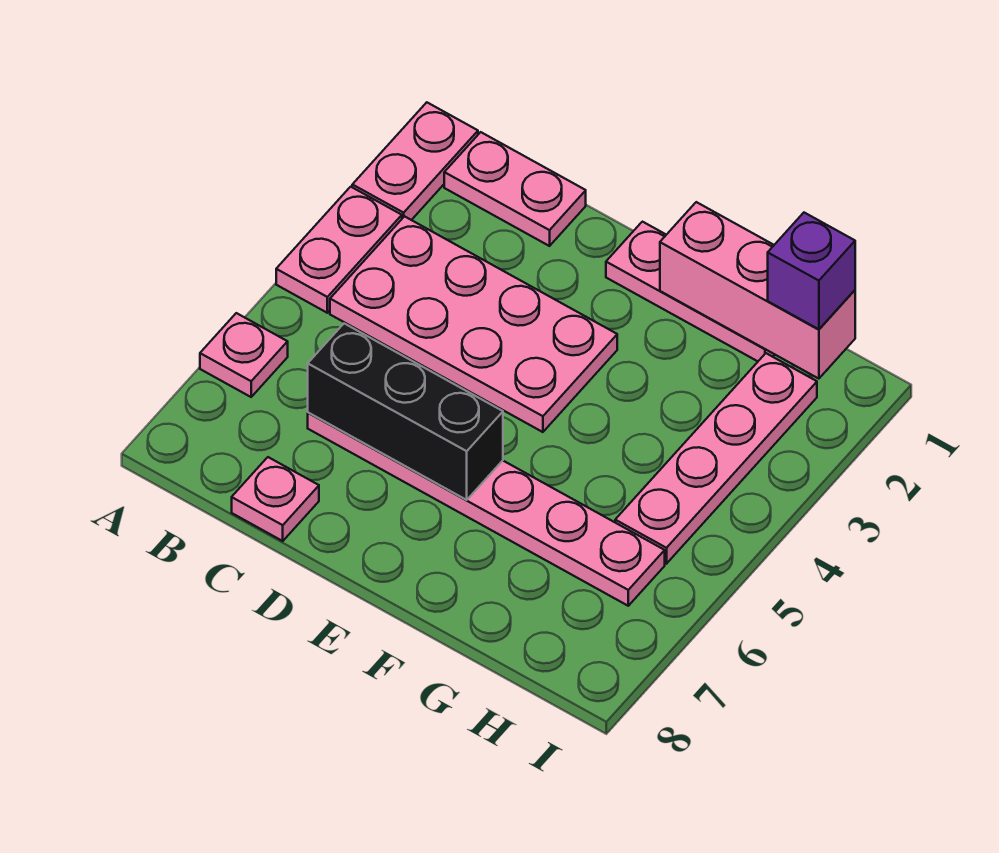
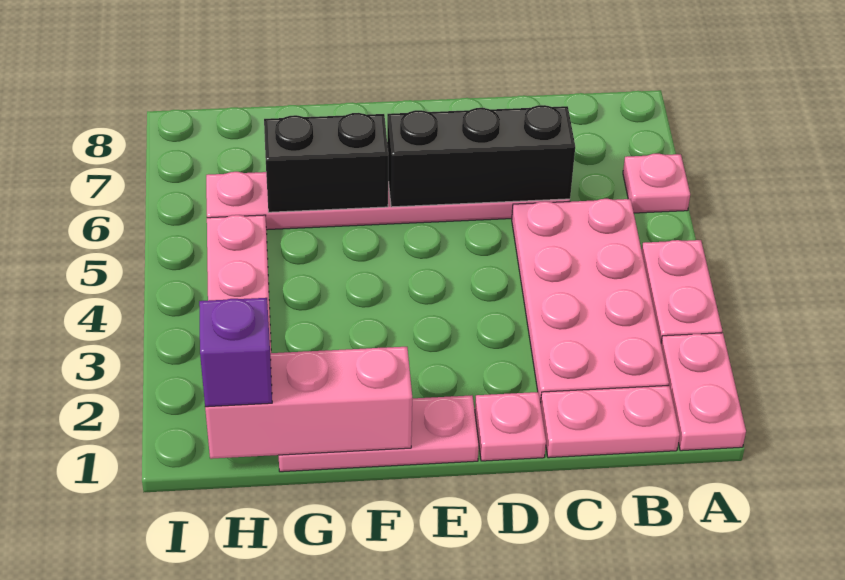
pink plate B3:E4 level 1 -> pink plate B2:C5 level 1
pink plate C8 level 1 -> pink plate D1 level 1
none -> black brick F6:G6 level 2

